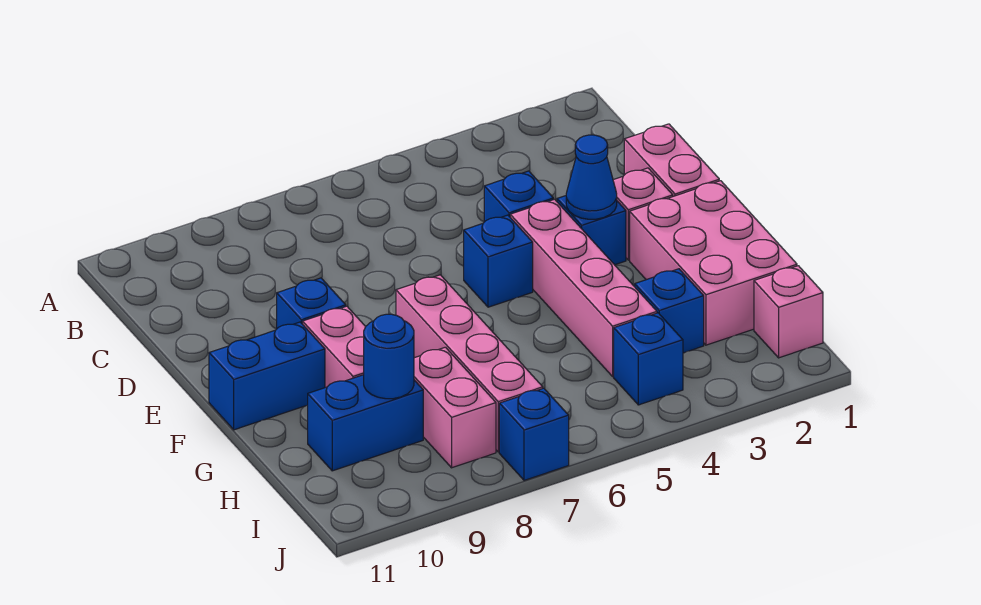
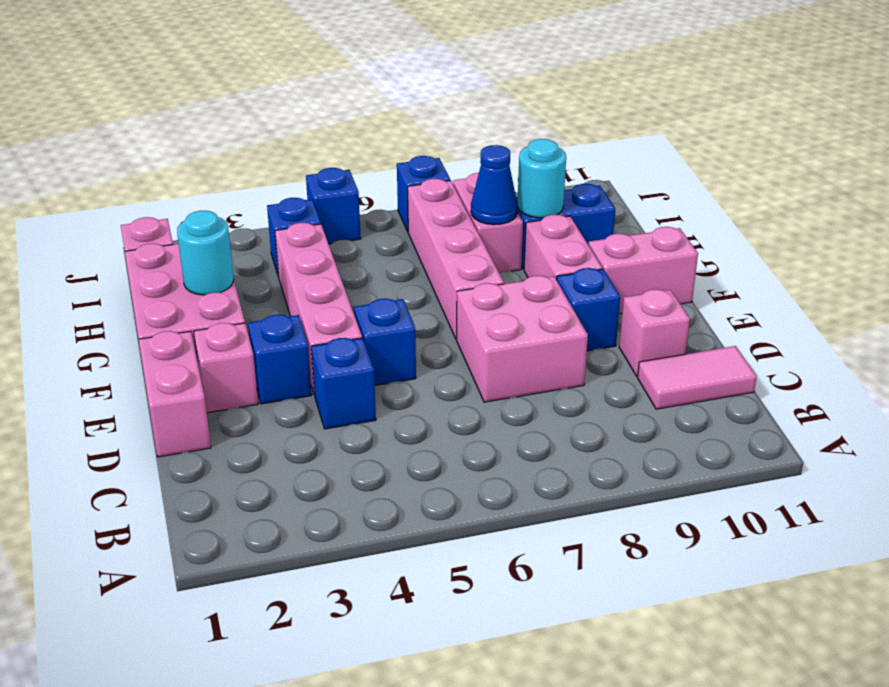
none -> pink tile C10:C11 level 1
none -> pink brick D7:E8 level 1
none -> pink brick D10 level 1
blue cone E3 level 2 -> blue cone H8 level 2
blue brick F10:F11 level 1 -> pink brick F10:F11 level 1
none -> cyan round brick G2 level 2
blue brick H3 level 1 -> blue brick J5 level 1
blue round brick H9 level 2 -> cyan round brick H9 level 2

